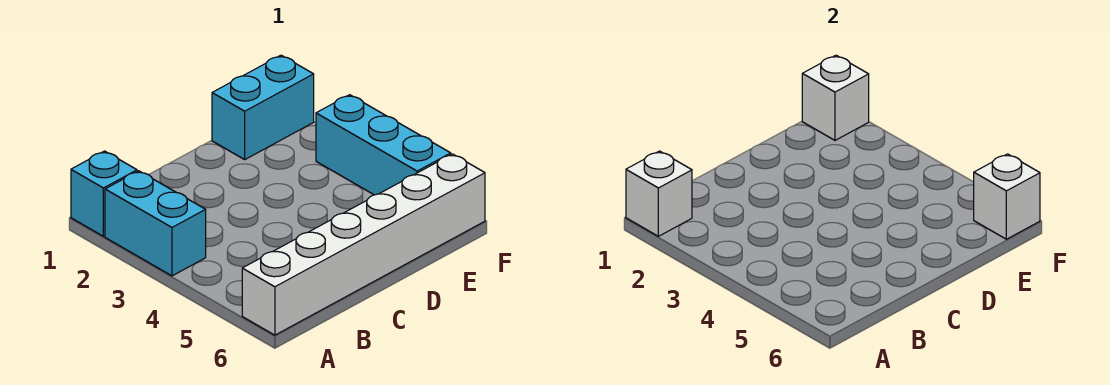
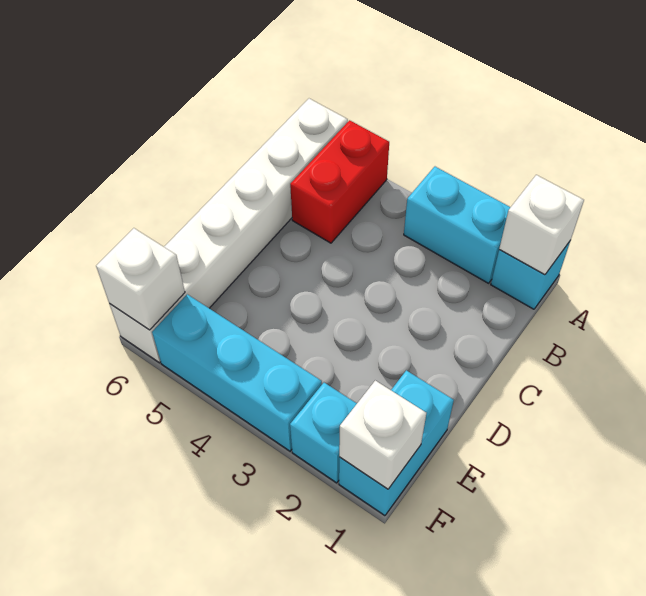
none -> red brick A5:B5 level 1
none -> cyan brick F2 level 1

